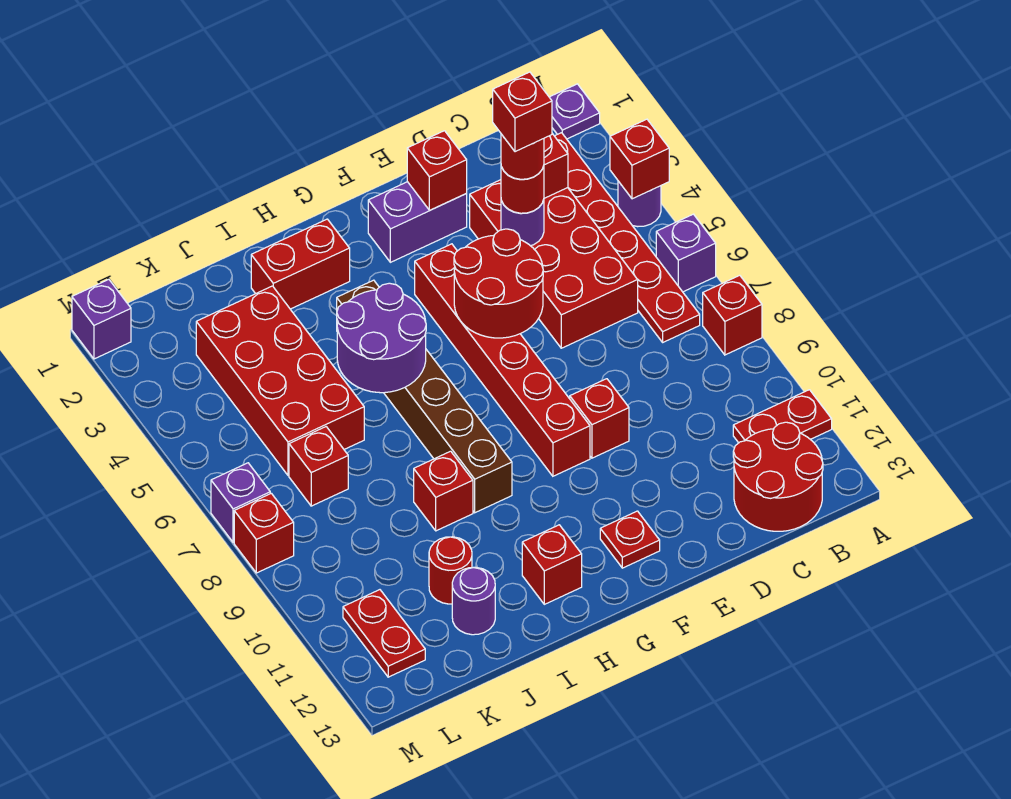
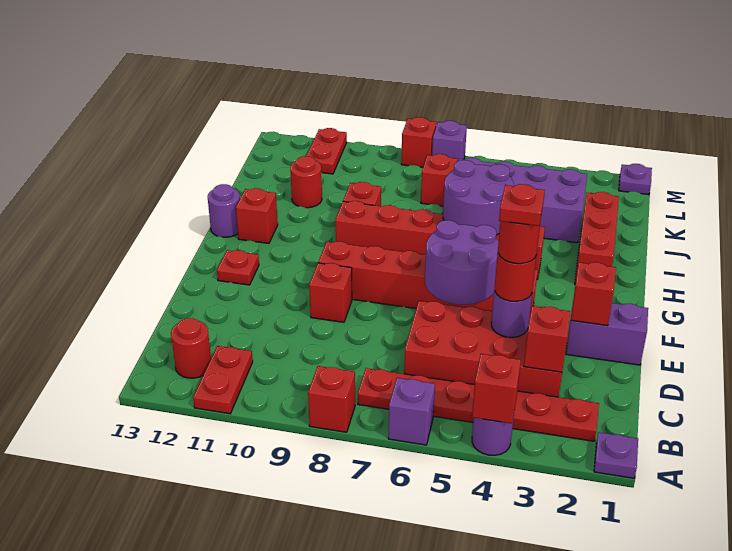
red round brick B12:C13 level 1 -> red round brick B12 level 1
red brick D4 level 5 -> red plate D4 level 5
purple brick E2:F2 level 1 -> purple brick E1:E2 level 1
red round brick E5:F6 level 2 -> purple round brick E5:F6 level 2
red brick H2:I2 level 1 -> red brick H2:J2 level 1
brown brick H4:H9 level 1 -> red brick H4:H9 level 1
red brick J3:K6 level 1 -> purple brick J3:K6 level 1
purple round brick J12 level 1 -> purple round brick H13 level 1
red plate L11:L12 level 1 -> red plate L11:M11 level 1
purple brick M1 level 1 -> purple plate M1 level 1

